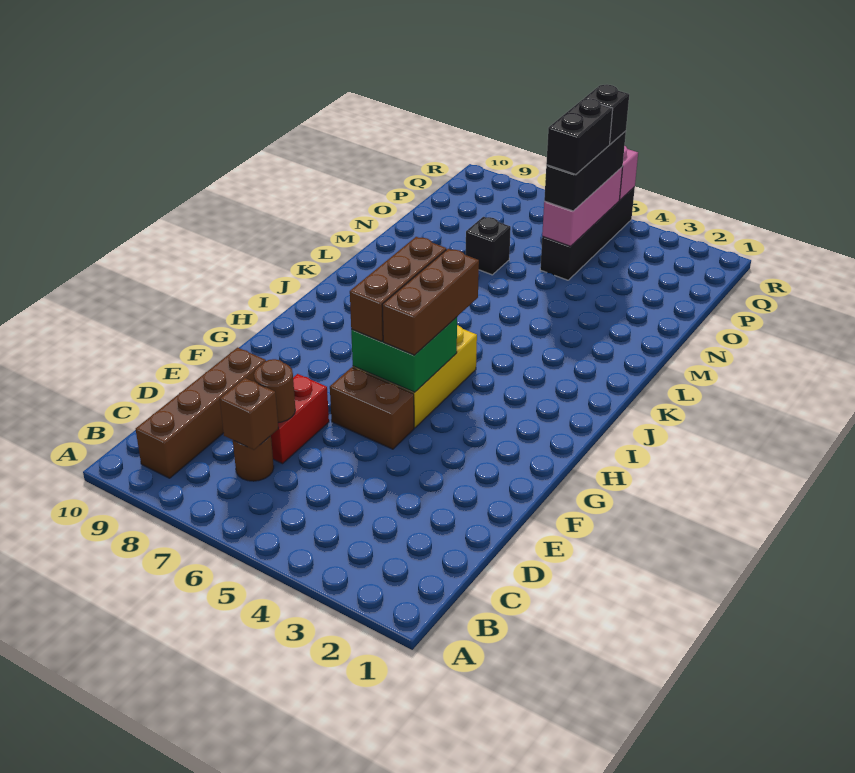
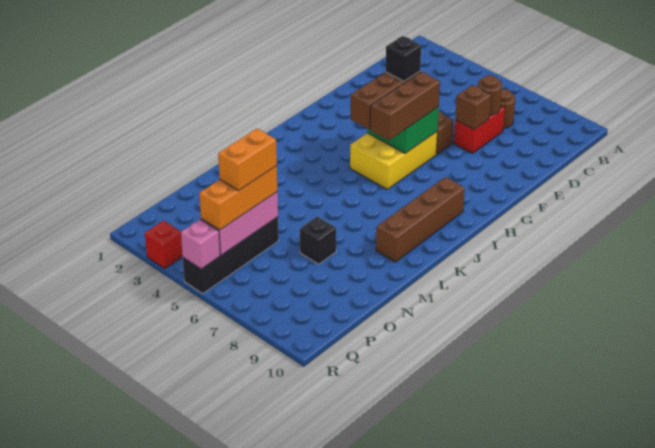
brown brick B9:E9 level 1 -> brown brick I9:L9 level 1
brown brick C7 level 2 -> brown brick E7 level 2
black brick O5:Q5 level 3 -> orange brick O5:Q5 level 3
black brick O5:P5 level 4 -> orange brick O5:P5 level 4
black brick Q5 level 4 -> black brick G5 level 4
none -> red brick R3 level 1

